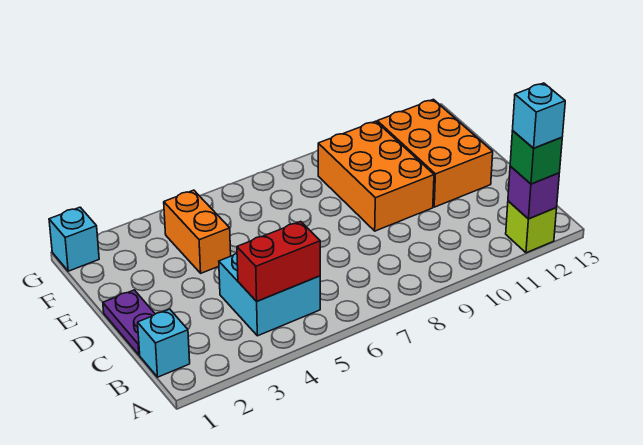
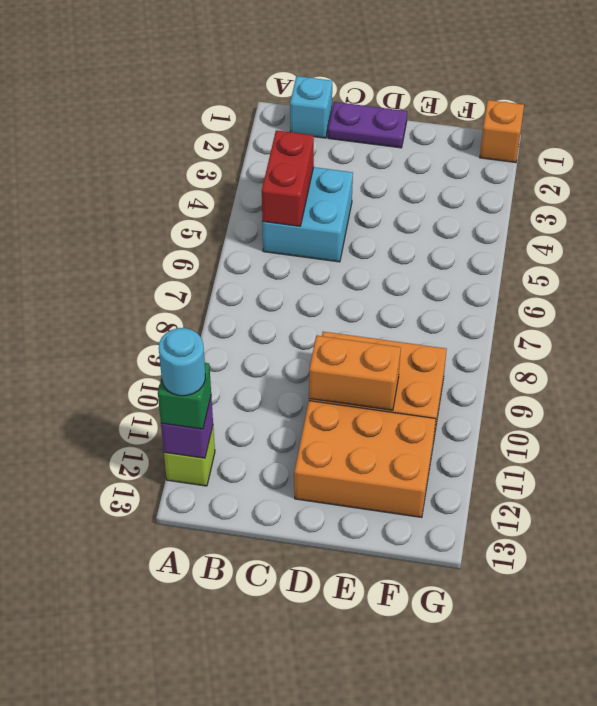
cyan brick A12 level 4 -> cyan round brick A12 level 4
orange brick E4:F4 level 1 -> orange brick D10:E10 level 2
cyan brick G1 level 1 -> orange brick G1 level 1

